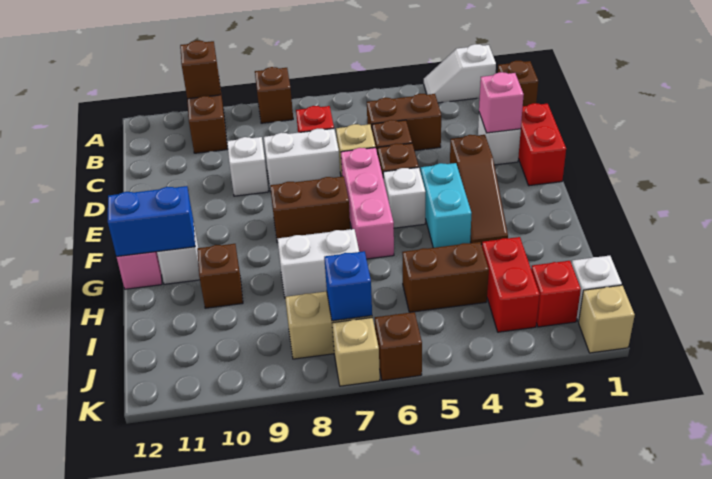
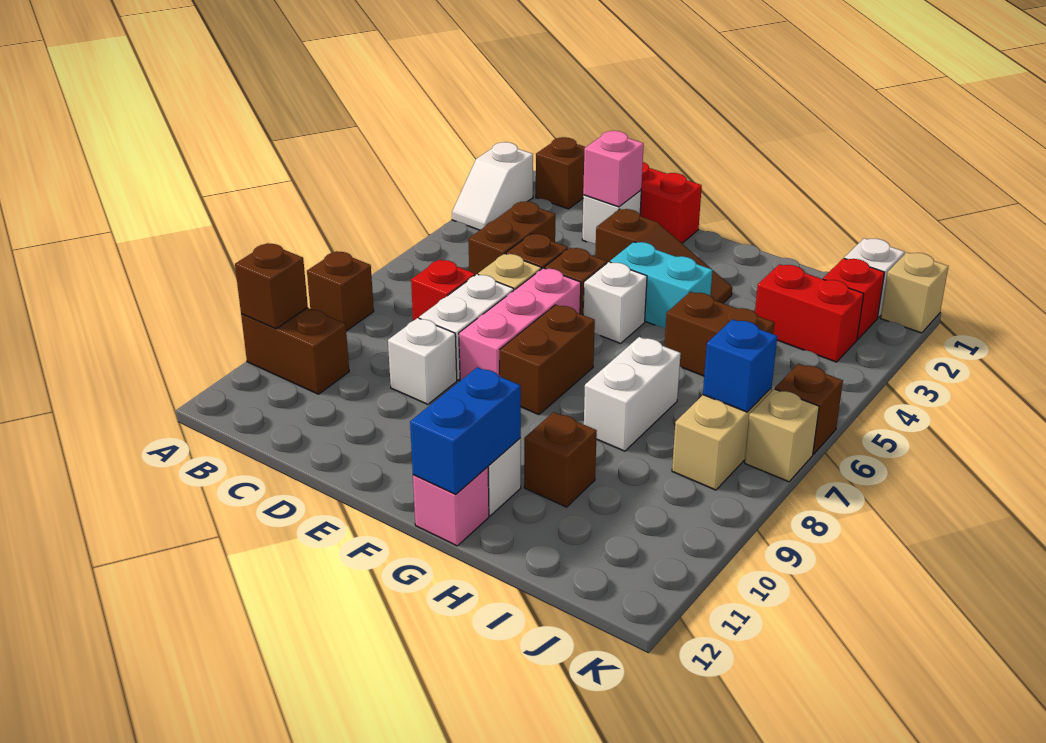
pink brick E6:G6 level 1 -> pink brick E6:E8 level 1
brown brick I4:I5 level 1 -> brown brick H5:I5 level 1

